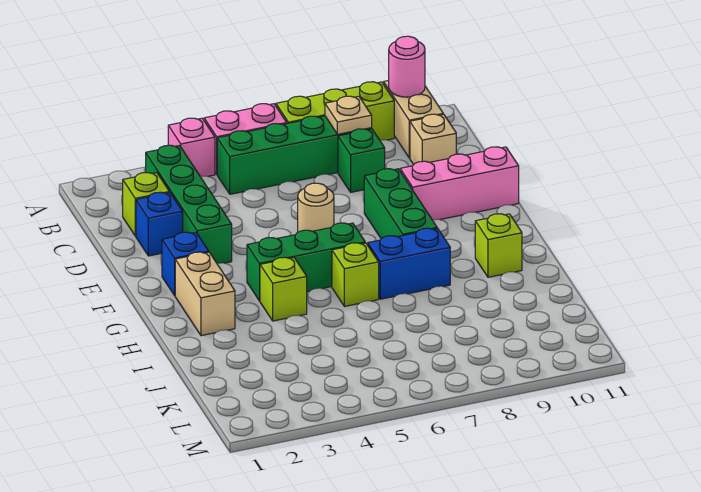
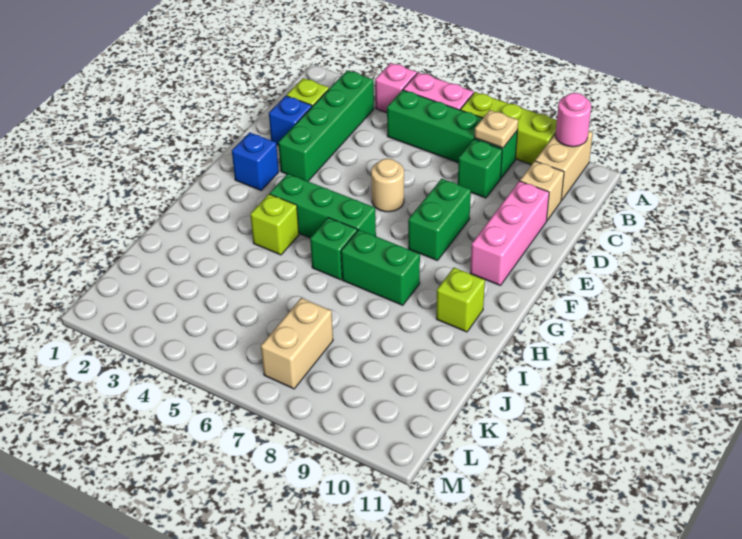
green brick E8:G8 level 1 -> green brick E8:F8 level 1
pink brick E9:E11 level 1 -> pink brick D10:F10 level 1
tan brick G2:H2 level 1 -> tan brick K7:L7 level 1
lime brick H6 level 1 -> green brick H6 level 1
blue brick H7:H8 level 1 -> green brick H7:H8 level 1

